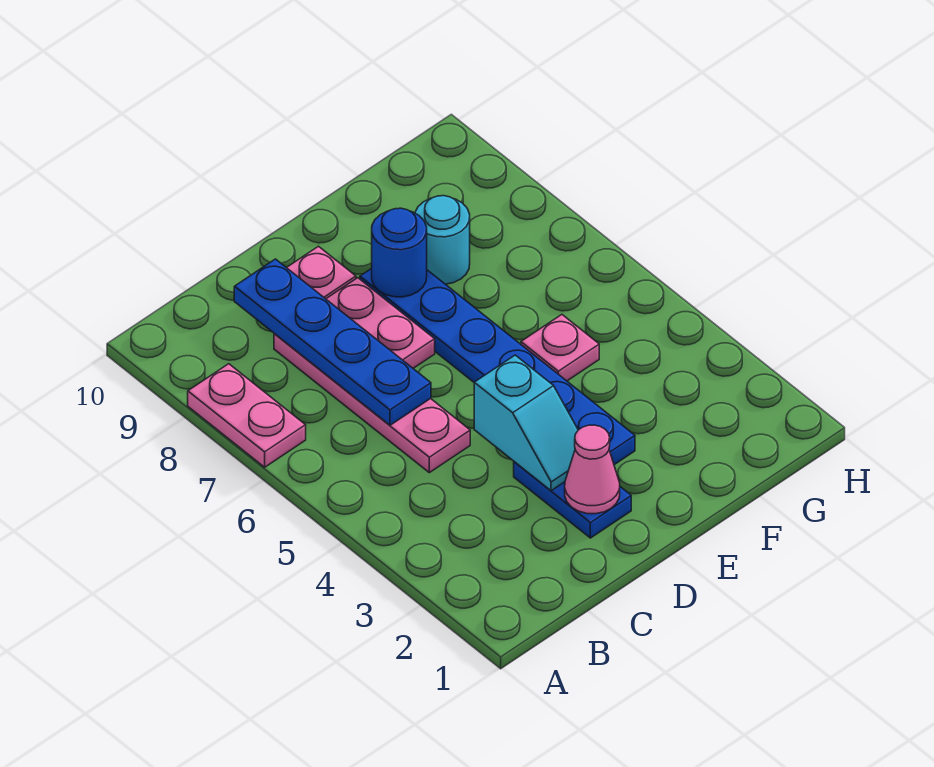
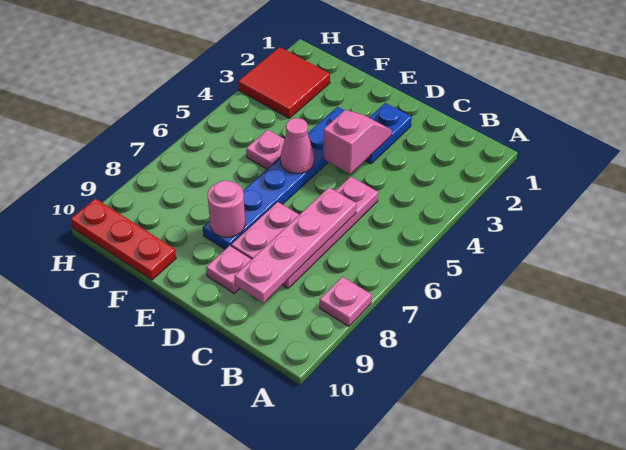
pink plate A7:A8 level 1 -> pink plate A8 level 1
blue plate C6:C9 level 2 -> pink plate C6:C9 level 2
pink cone D2 level 2 -> pink cone E5 level 2
cyan slope D3:D4 level 2 top 4 -> pink slope D3:D4 level 2 top 4
blue round brick E8 level 2 -> pink round brick E8 level 2
cyan round brick F8 level 1 -> none
none -> red plate F10:H10 level 1
none -> red tile G2:H3 level 1

